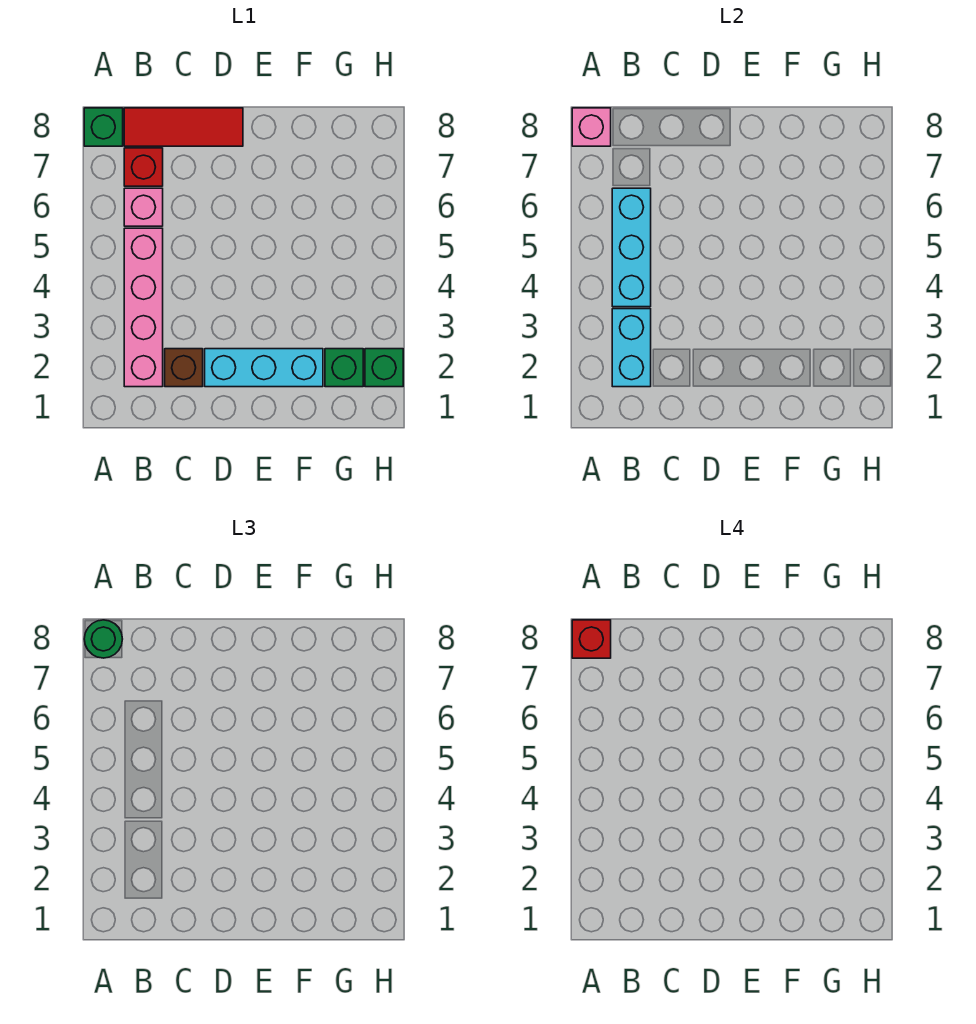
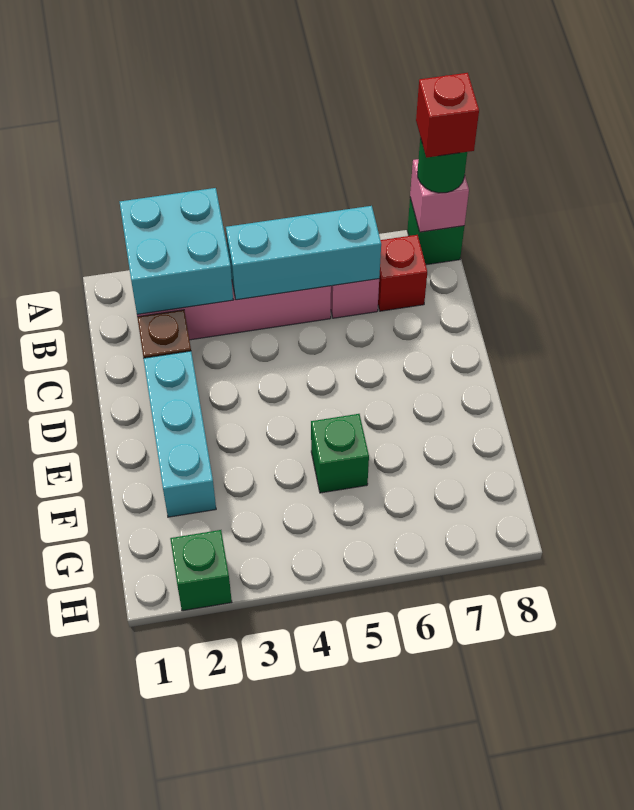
cyan brick B2:B3 level 2 -> cyan brick A2:B3 level 2
red tile B8:D8 level 1 -> none
green brick G2 level 1 -> green brick F5 level 1

